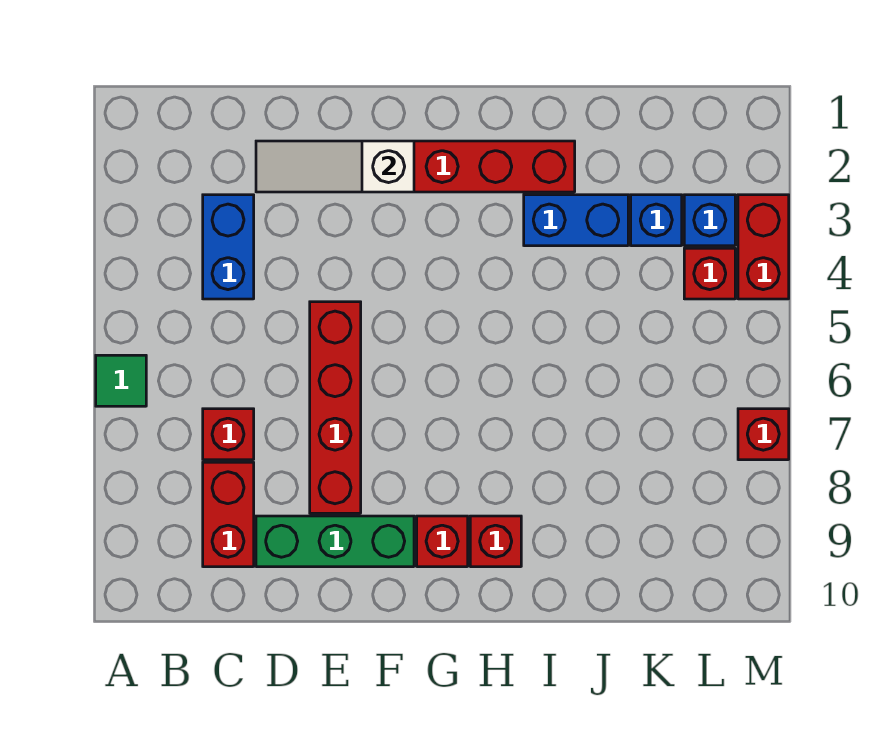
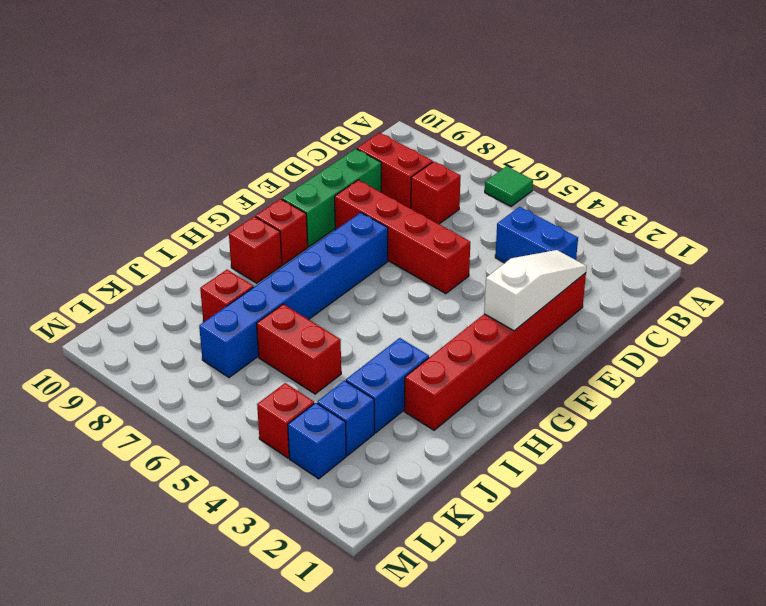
none -> blue brick F7:K7 level 1
red brick M3:M4 level 1 -> red brick J5:J6 level 1
red brick M7 level 1 -> red brick J8 level 1

